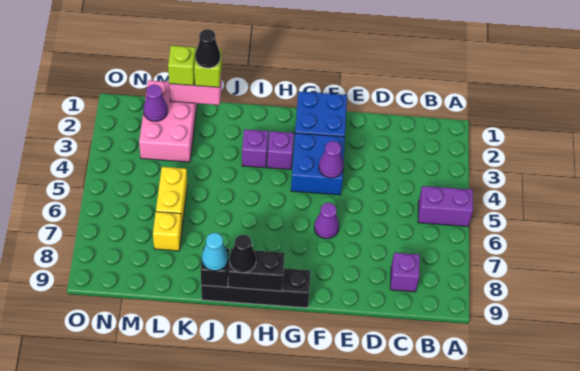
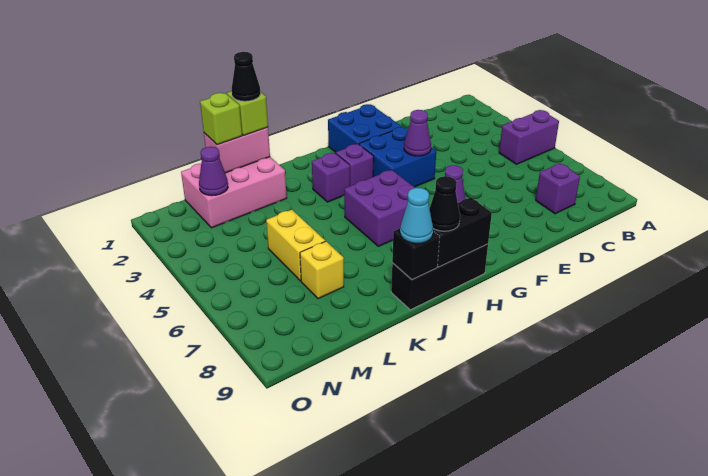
black brick G9:J9 level 1 -> black brick H9:J9 level 1
none -> purple brick H5:I6 level 1
pink brick L1:M3 level 1 -> pink brick K1:M2 level 1

